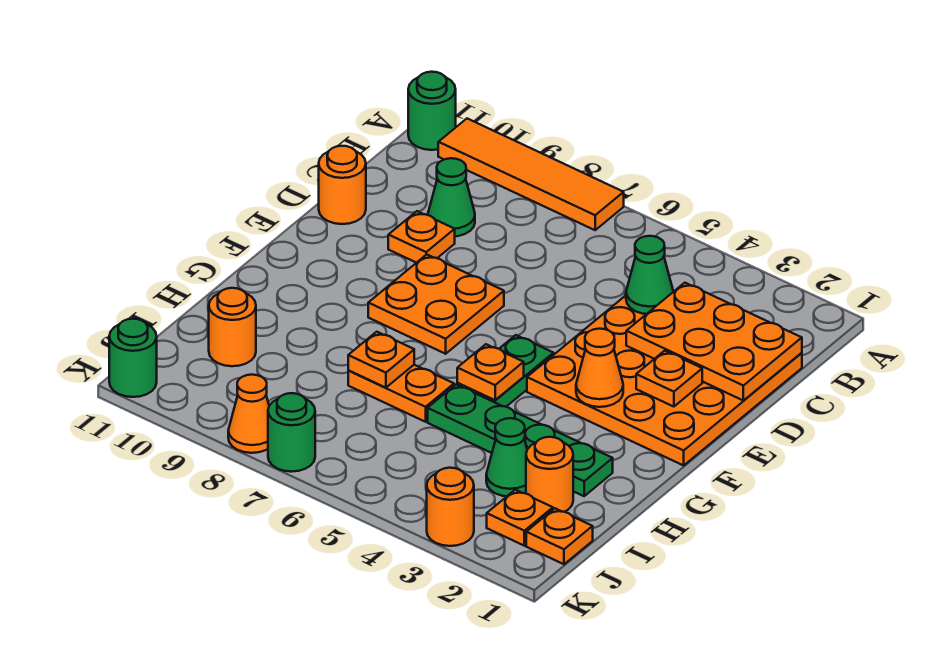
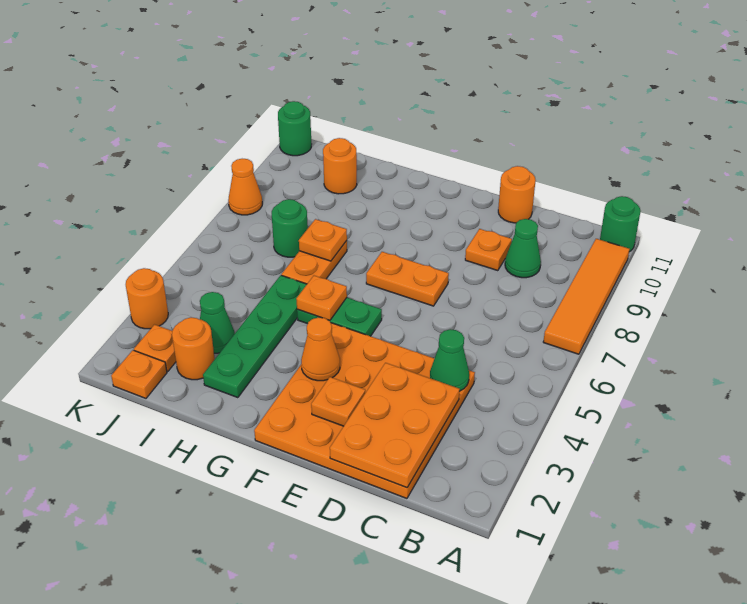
orange plate E7:F8 level 1 -> orange plate E7:F7 level 1
green round brick K7 level 1 -> green round brick I7 level 1

